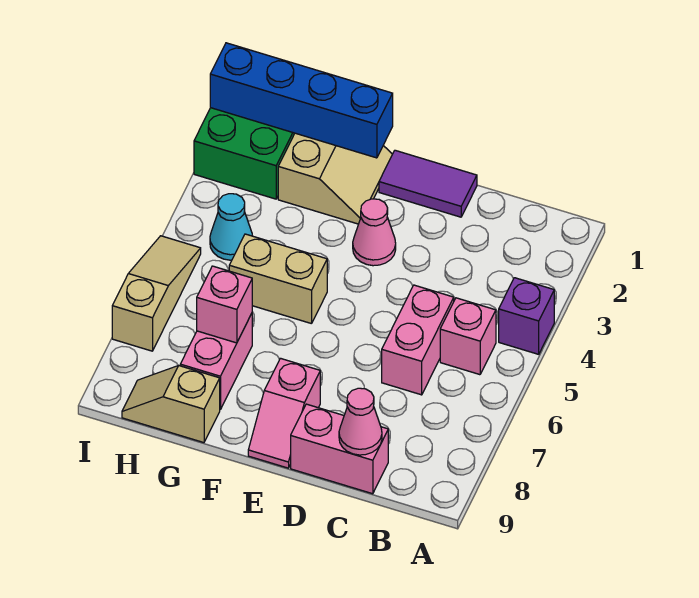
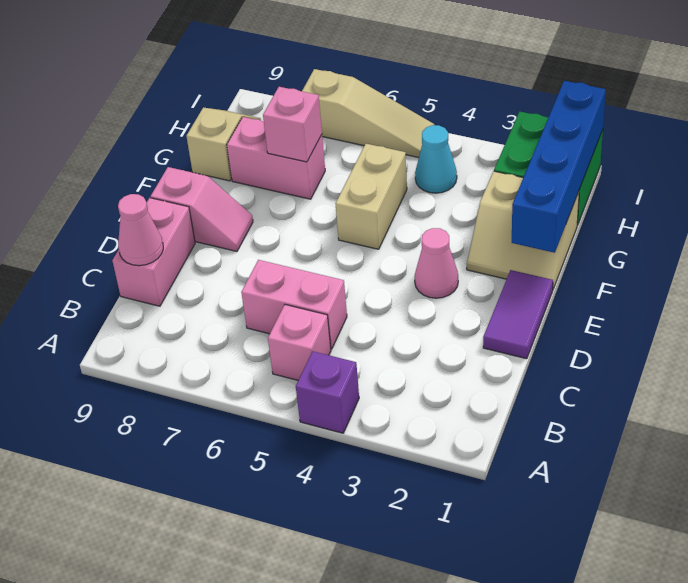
pink slope E8:E9 level 1 top 8 -> pink slope E8:E9 level 1 top 9

